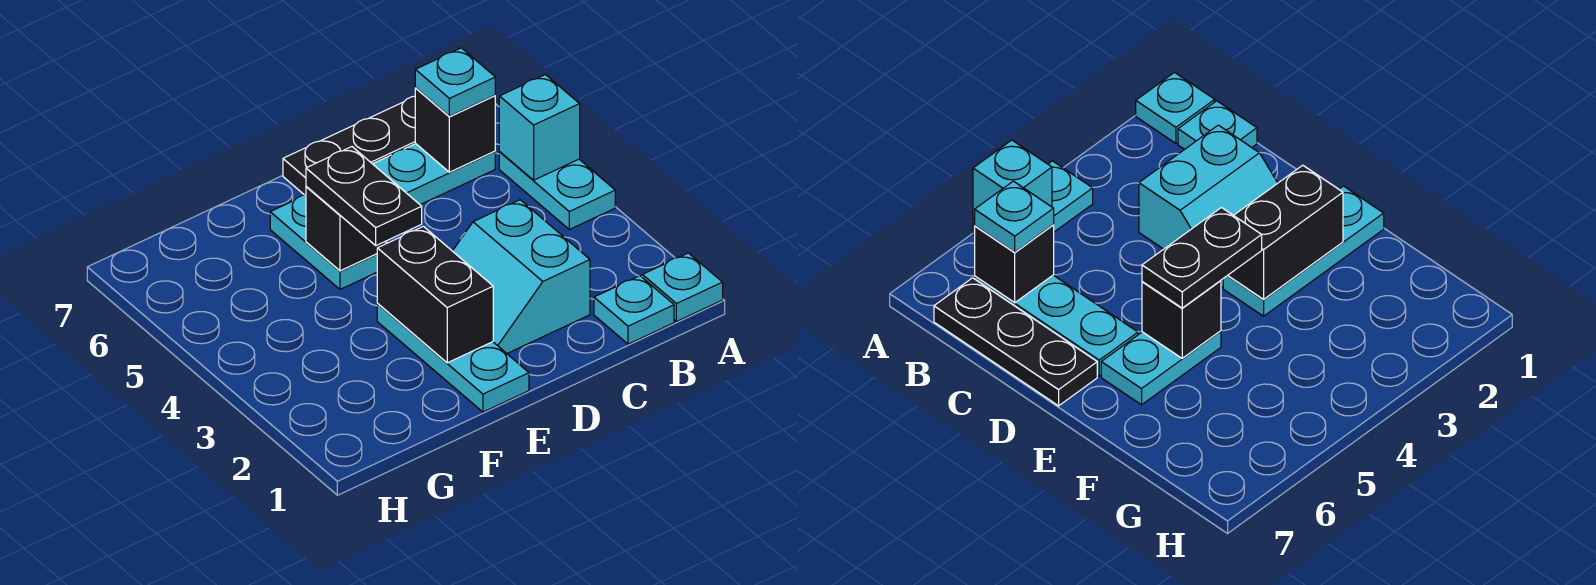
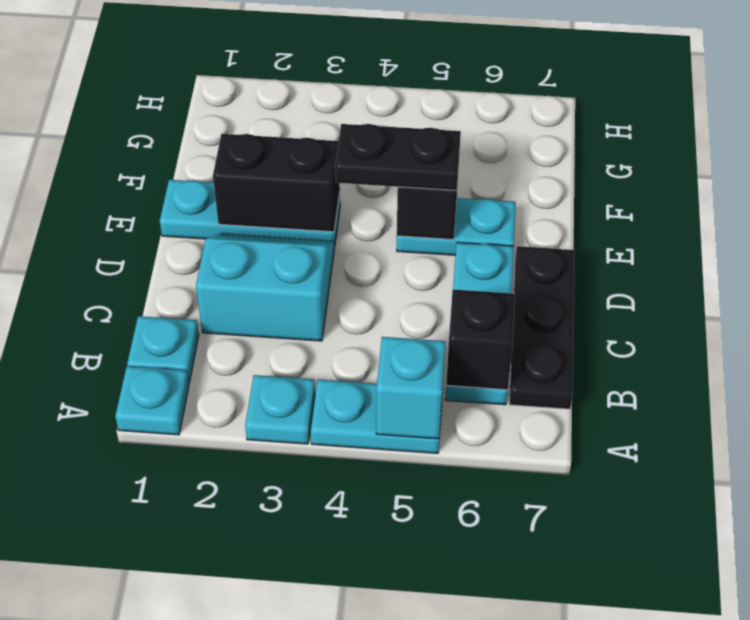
cyan plate B6 level 3 -> cyan plate A3 level 1

